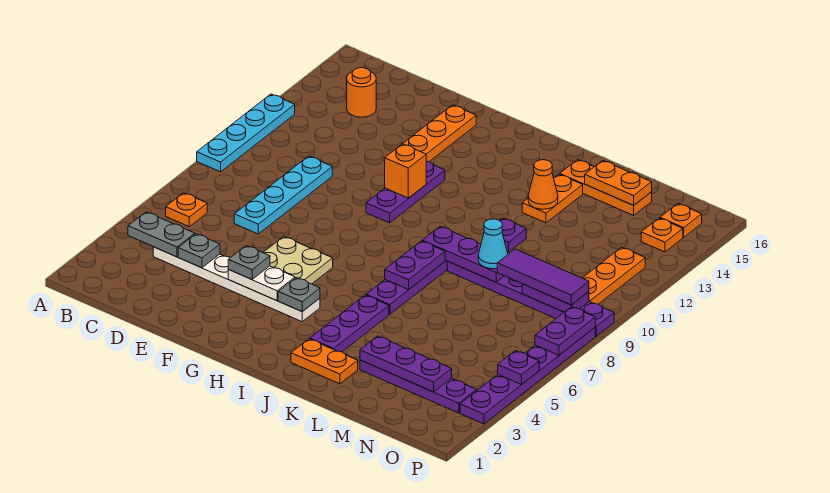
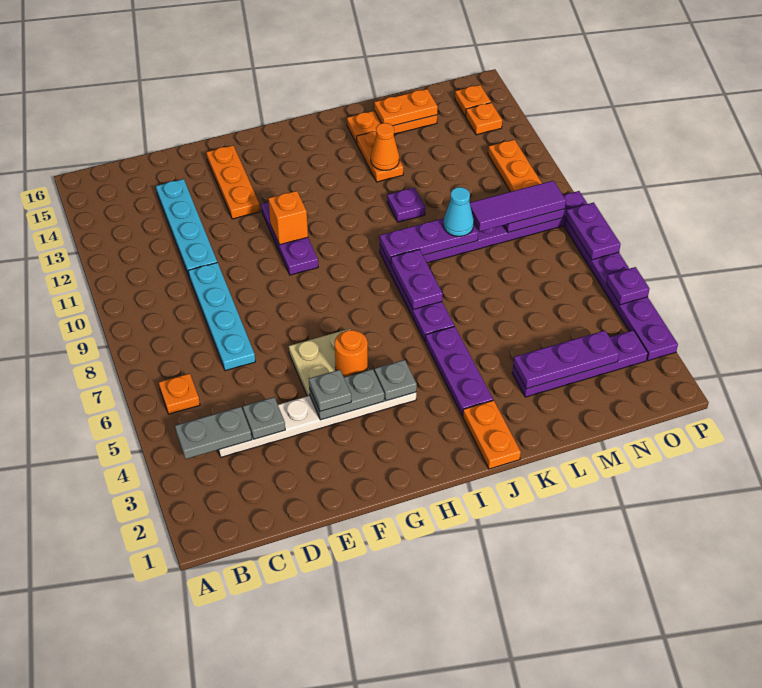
cyan plate A9:A12 level 1 -> cyan plate D11:D14 level 1
orange round brick C14 level 1 -> orange round brick G5 level 2
white plate F4:G4 level 2 -> grey plate F4:G4 level 2
orange plate J2:K2 level 1 -> orange plate J1:J2 level 1

